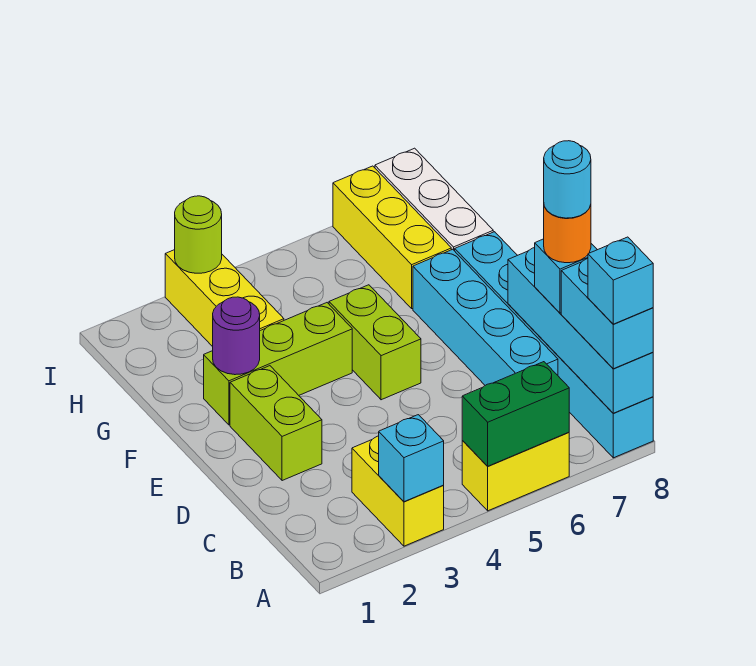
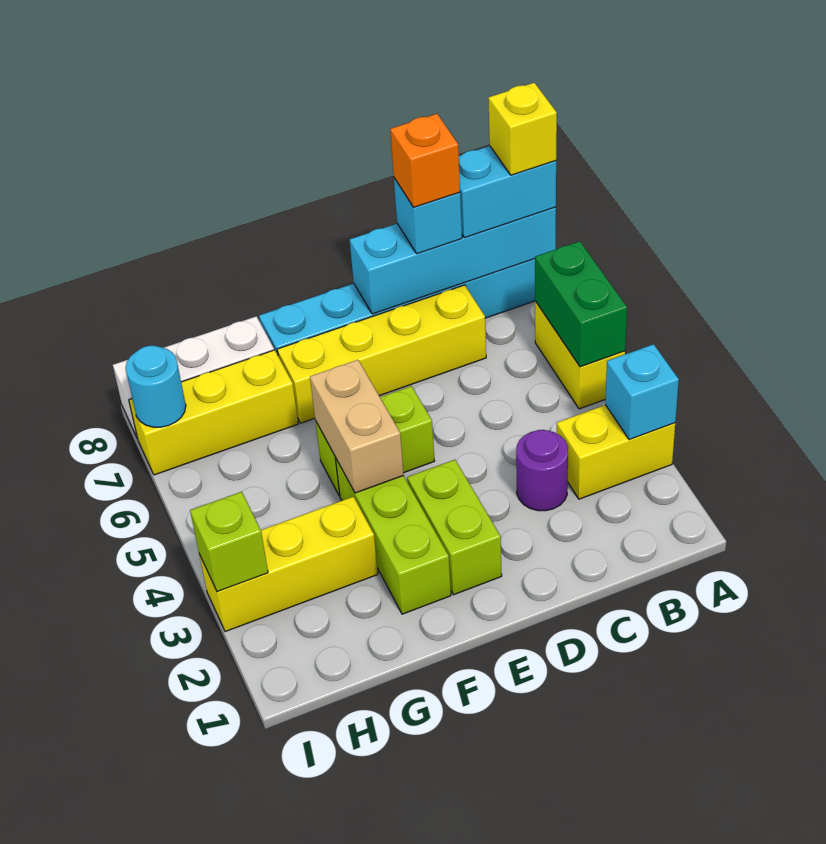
cyan brick A8 level 4 -> yellow brick A8 level 4
cyan brick C7:F7 level 1 -> yellow brick C7:F7 level 1
orange round brick C8 level 4 -> orange brick C8 level 4
cyan round brick C8 level 5 -> cyan round brick I7 level 2
lime brick D2:E2 level 1 -> lime brick E2:E3 level 1
purple round brick F2 level 2 -> purple round brick C3 level 1
none -> tan brick F4:F5 level 2
lime round brick I3 level 2 -> lime brick I3 level 2

